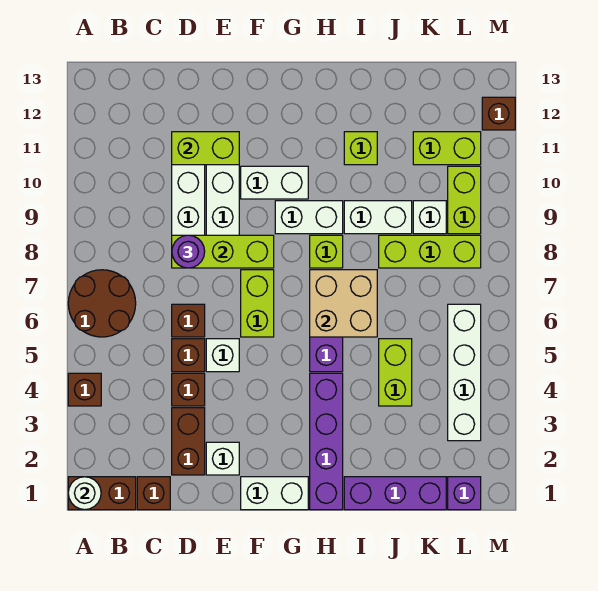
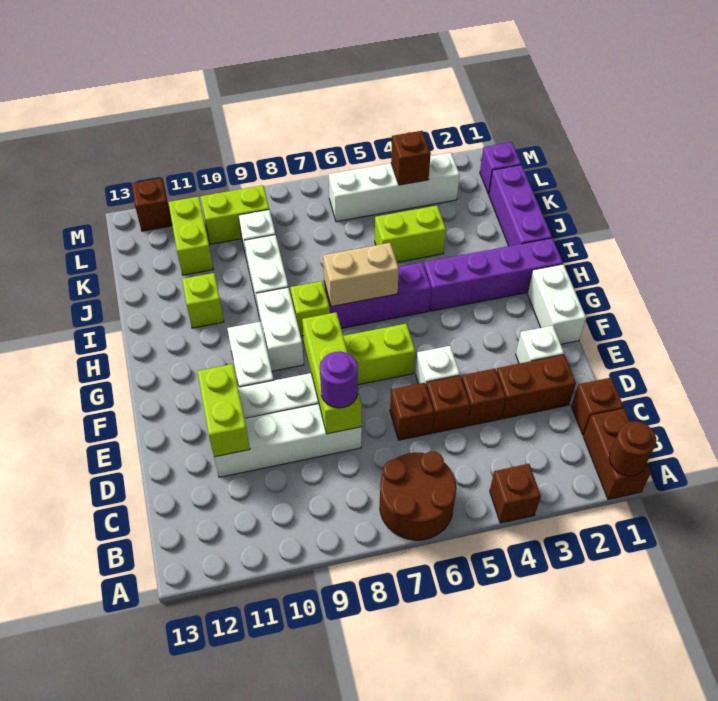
white round brick A1 level 2 -> brown round brick A1 level 2
tan brick H6:I7 level 2 -> tan brick H6:H7 level 2
lime brick J8:L8 level 1 -> none
none -> brown brick L4 level 2

